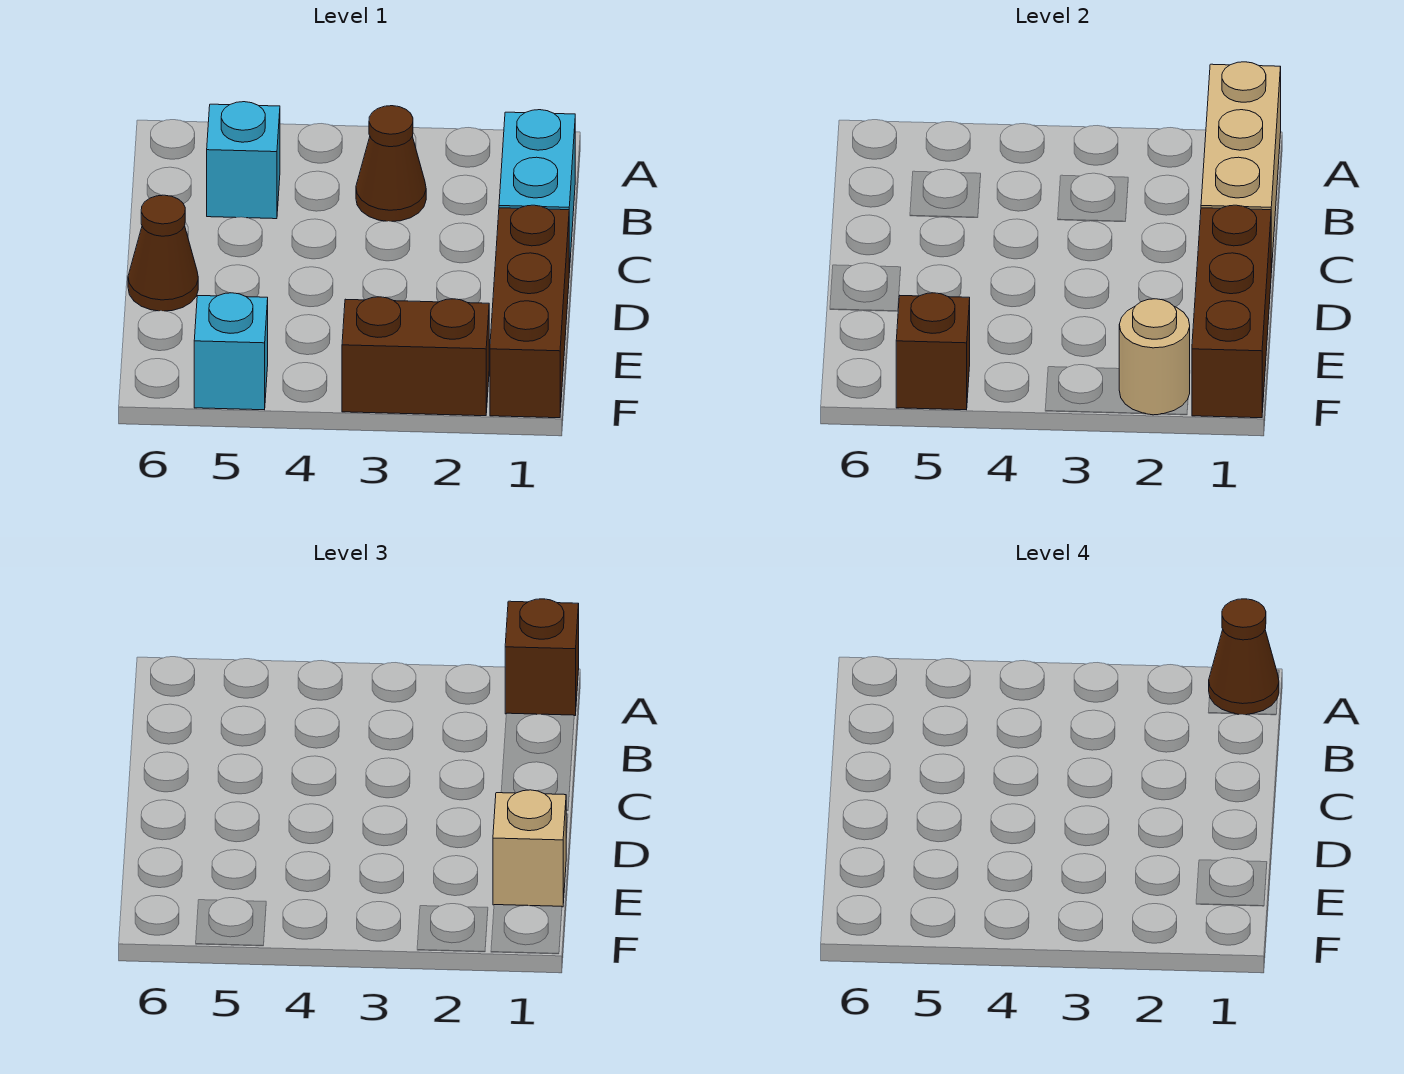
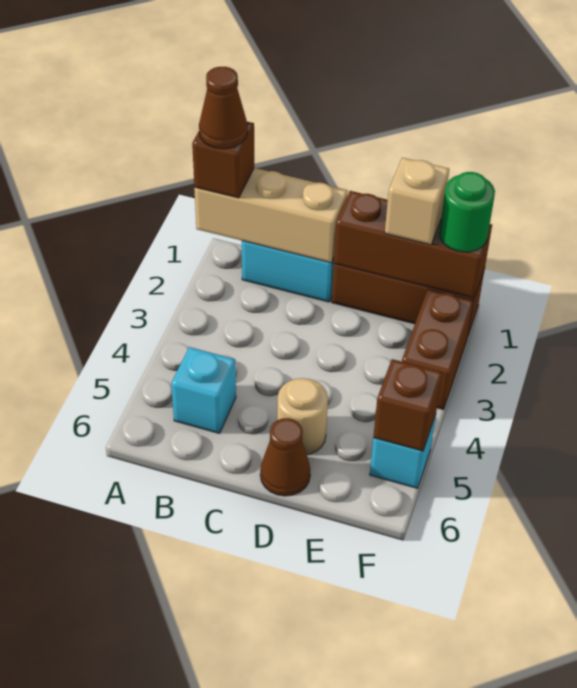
brown cone B3 level 1 -> none
none -> green round brick F1 level 3
tan round brick F2 level 2 -> tan round brick D5 level 1

